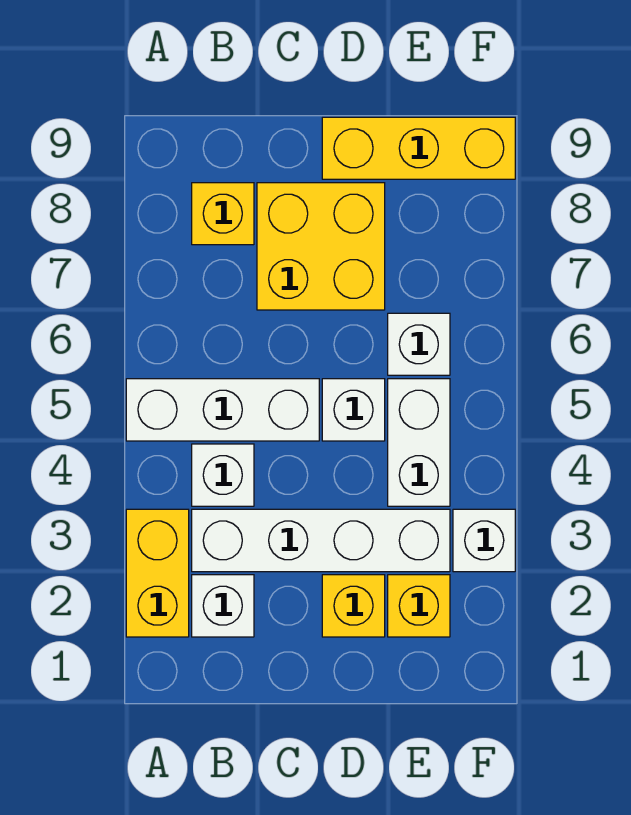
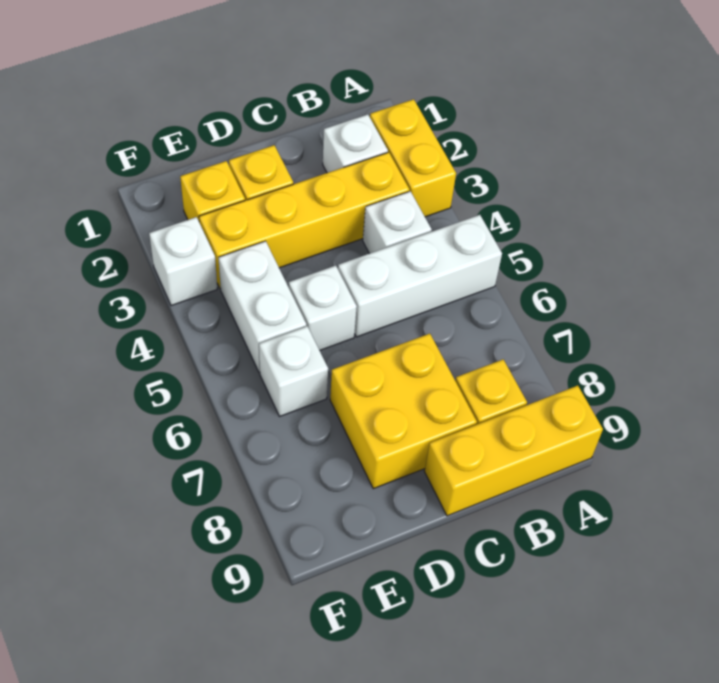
white brick B3:E3 level 1 -> yellow brick B3:E3 level 1
yellow brick D9:F9 level 1 -> yellow brick A9:C9 level 1

